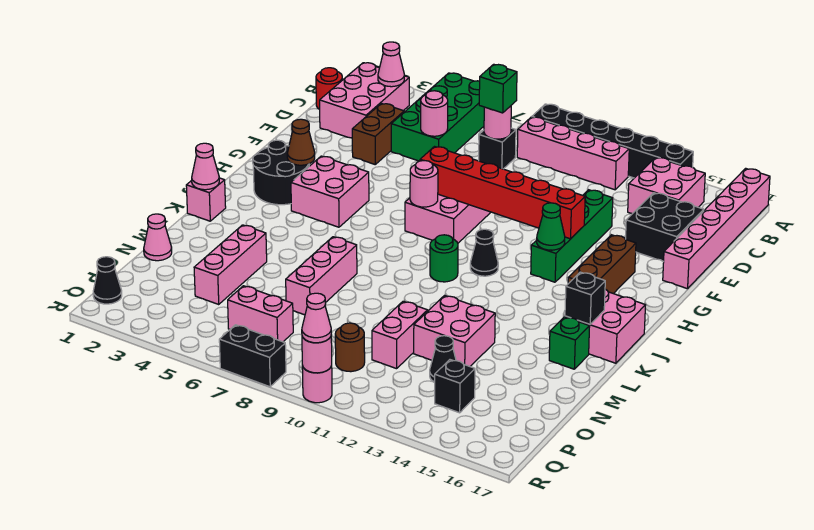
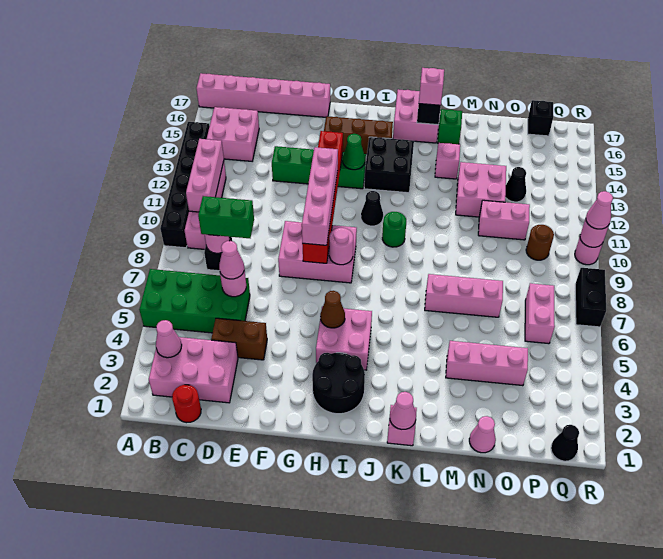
none -> pink brick B10:B12 level 2
green brick C8 level 3 -> green brick C8:D8 level 3
none -> pink cone D6 level 3
black brick D15:E16 level 1 -> black brick I13:J14 level 1
none -> pink brick G8:G11 level 3
brown cone H3 level 2 -> brown cone H5 level 2
none -> pink brick K16 level 3
none -> pink brick L14 level 1
black brick P14 level 1 -> black brick P17 level 1

